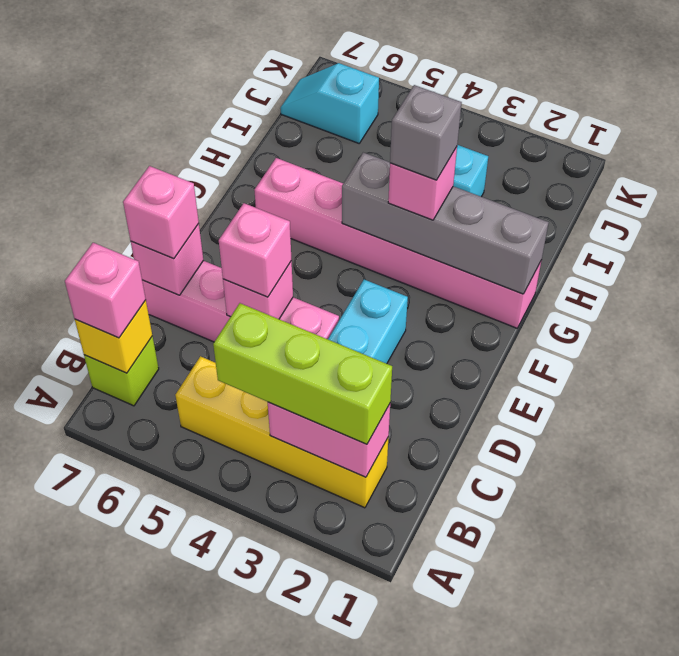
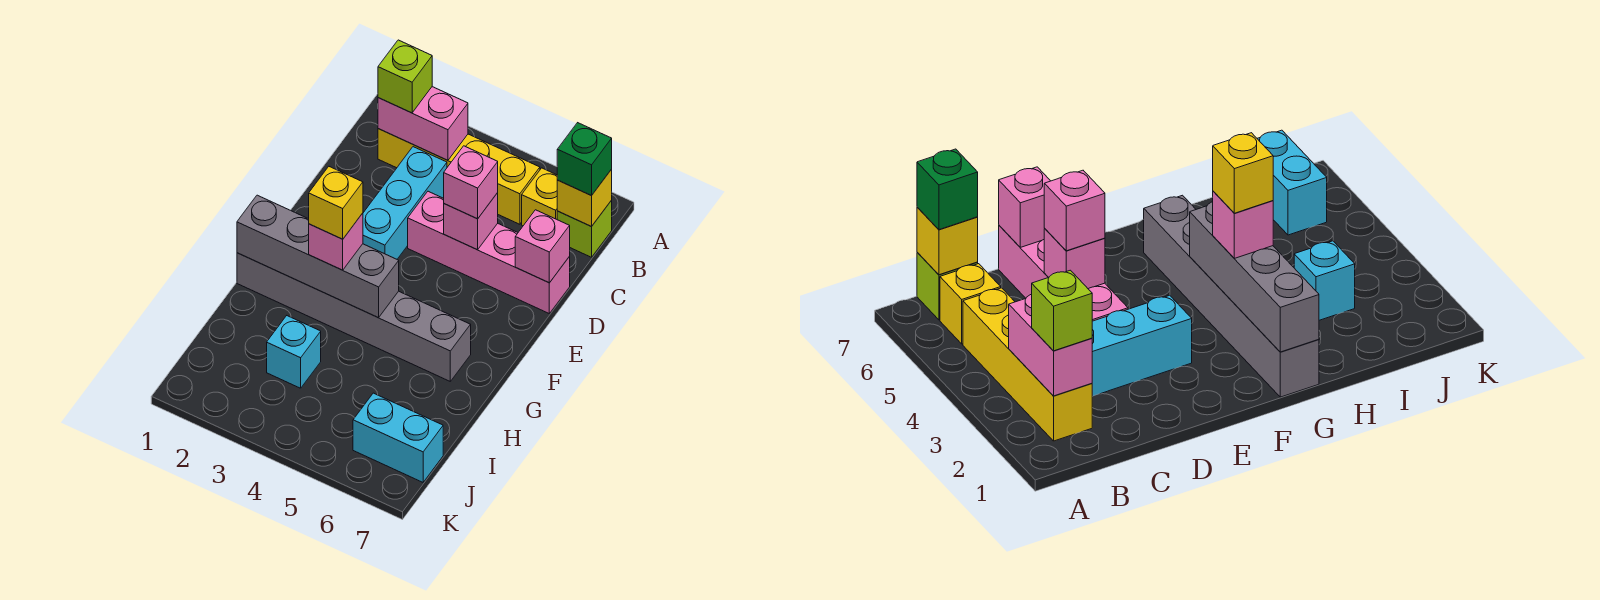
lime brick B2:B4 level 3 -> lime brick B2 level 3
none -> yellow brick B6 level 1
pink brick B7 level 3 -> green brick B7 level 3
pink brick D7 level 3 -> none
pink brick G1:G6 level 1 -> grey brick G1:G6 level 1
grey brick G3 level 4 -> yellow brick G3 level 4
cyan slope J6:J7 level 1 top 6 -> cyan brick J6:J7 level 1

